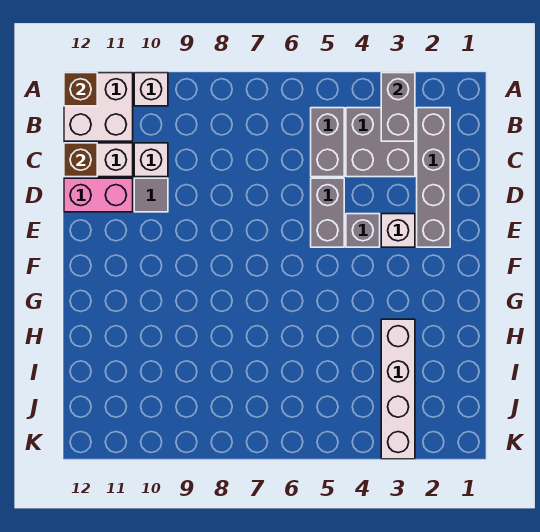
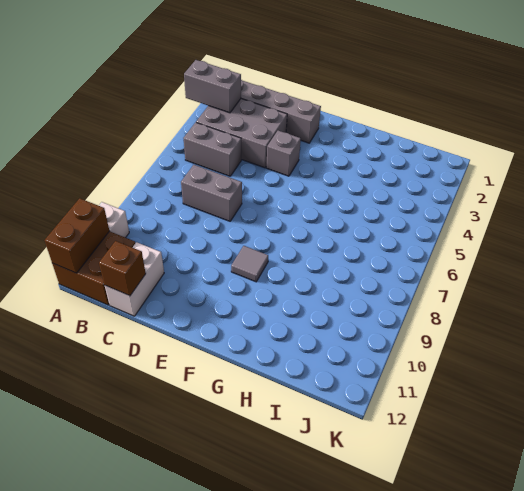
white brick A11:B12 level 1 -> brown brick A11:B12 level 1
brown brick A12 level 2 -> brown brick A11:A12 level 2
grey brick B3:C4 level 1 -> grey brick B3:D4 level 1
white brick C10 level 1 -> none
grey brick D5:E5 level 1 -> grey brick C7:D7 level 1
grey tile D10 level 1 -> grey tile F9 level 1
pink brick D11:D12 level 1 -> none
white brick E3 level 1 -> none
white brick H3:K3 level 1 -> none

